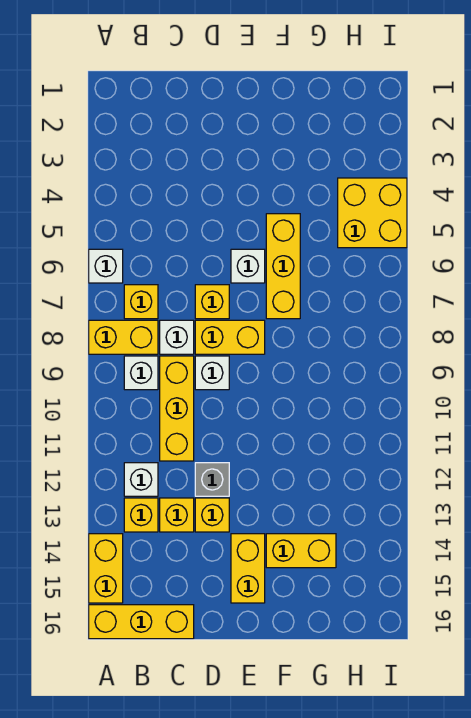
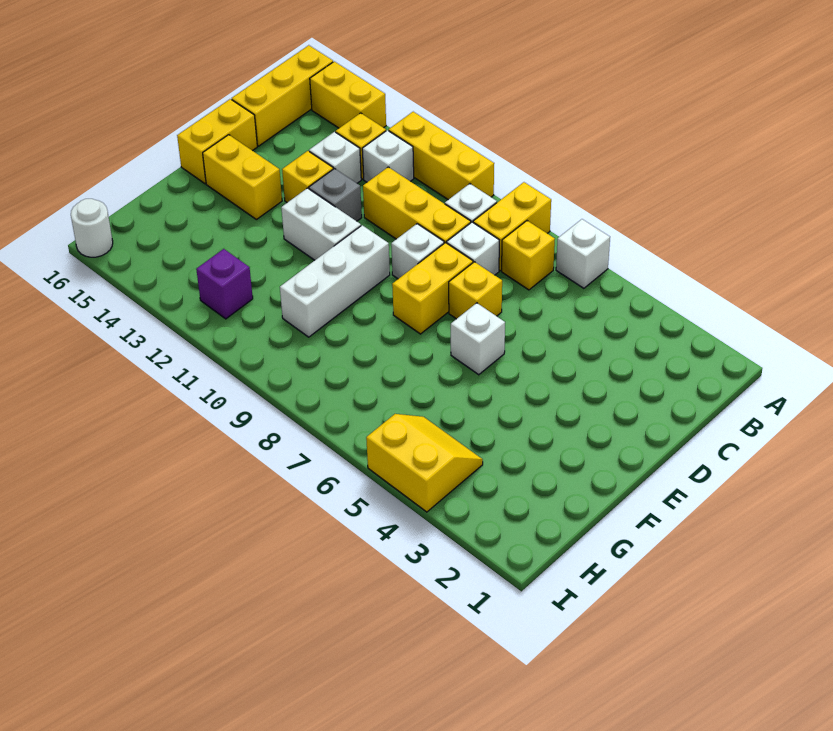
yellow brick C13 level 1 -> white brick C13 level 1
none -> white brick E10:G10 level 1
none -> white brick E11:E12 level 1
yellow brick F5:F7 level 1 -> yellow brick A10:A12 level 1
yellow brick F14:G14 level 1 -> yellow brick D16:E16 level 1
yellow brick H4:I5 level 1 -> yellow slope H4:I5 level 1 top I
none -> purple brick H12 level 1
none -> white round brick I16 level 1

